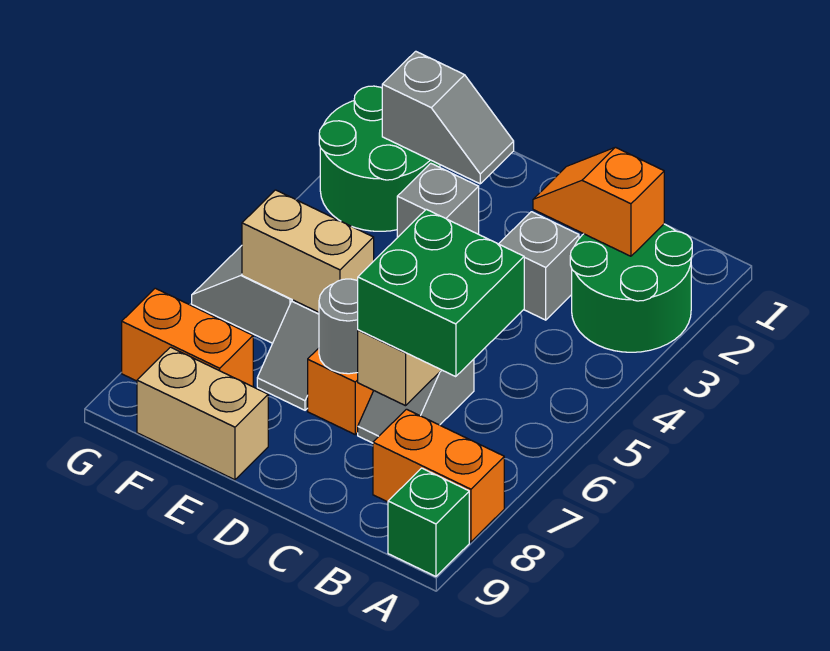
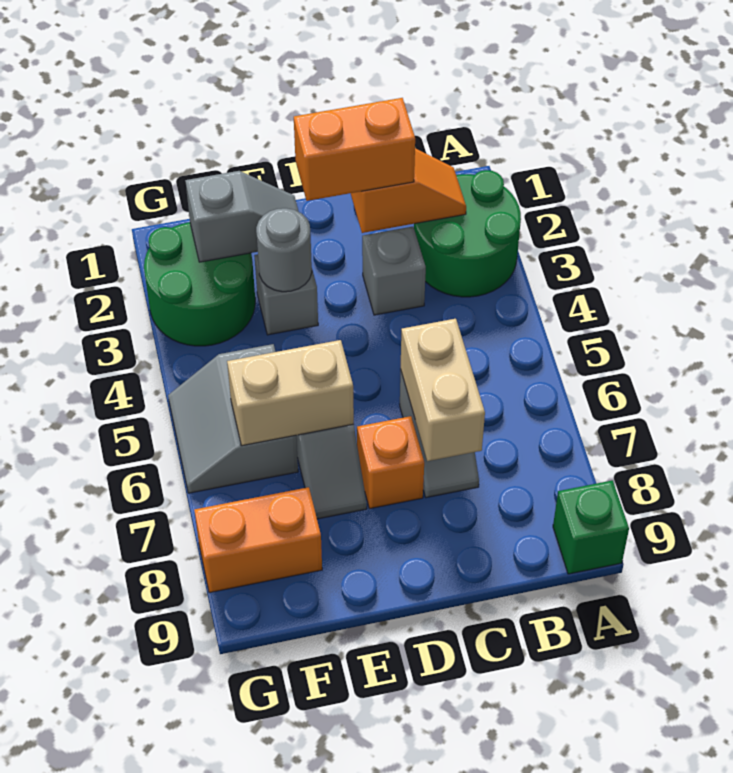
orange brick A8:B8 level 1 -> orange brick C2:D2 level 3
orange slope B2:C2 level 2 top B -> orange slope B2:C2 level 2 top C
green brick B6:C7 level 3 -> none
grey round brick D7 level 2 -> grey round brick E3 level 2
tan brick E9:F9 level 1 -> none

